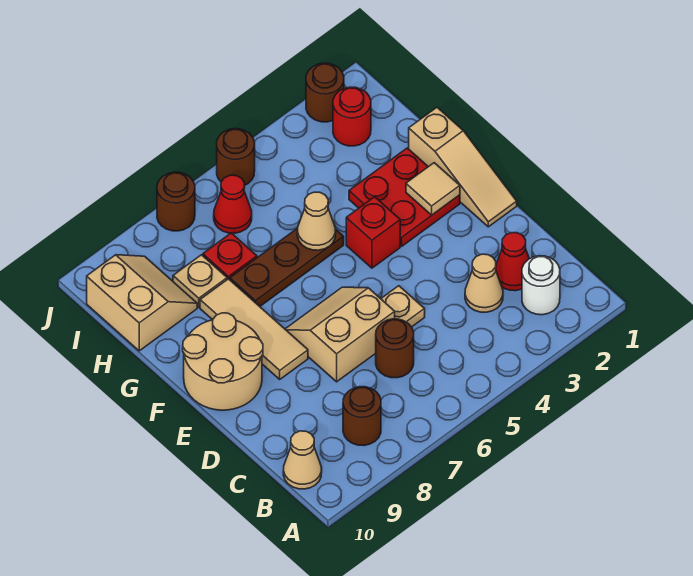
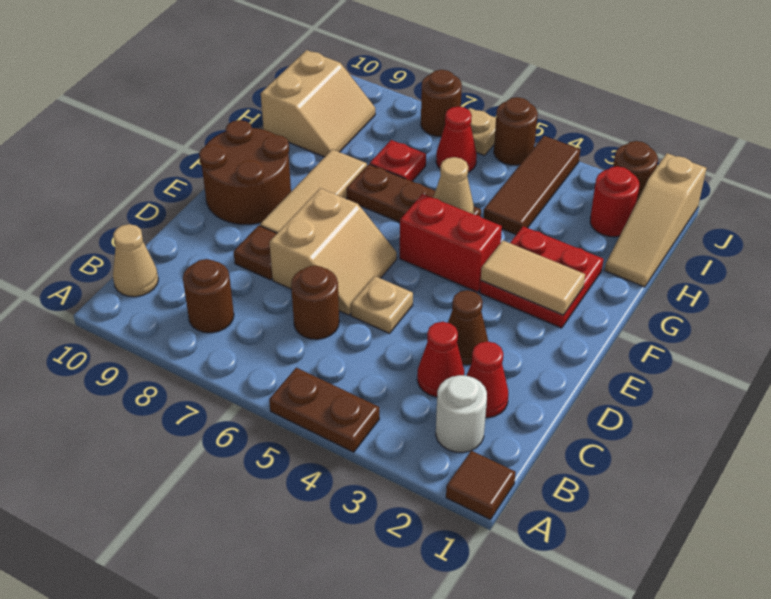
none -> brown tile A1 level 1
none -> brown plate A4:A5 level 1
tan cone C3 level 1 -> red cone C3 level 1
none -> brown cone D3 level 1
tan slope D6:E7 level 1 top D -> tan slope D6:E7 level 1 top 7
none -> brown plate D8 level 1
tan slope E1:G1 level 1 top G -> tan slope H1:J1 level 1 top J
tan round brick E9:F10 level 1 -> brown round brick E9:F10 level 1
tan tile F2 level 2 -> tan tile F2:F3 level 2
red brick F4 level 1 -> red brick F4:F5 level 1
none -> brown tile H4:J4 level 1
tan plate H8 level 1 -> tan plate J6 level 1

